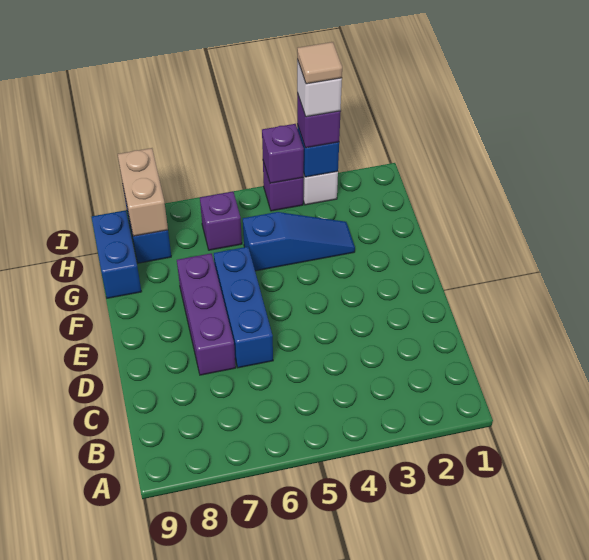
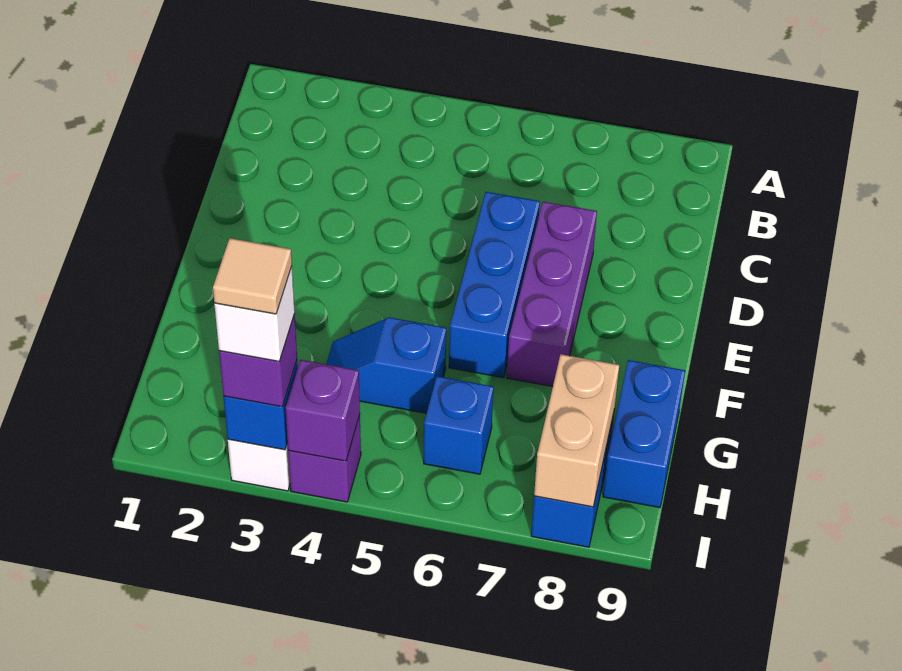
blue slope G3:G5 level 1 top 5 -> blue slope G4:G5 level 1 top 5
purple brick H6 level 1 -> blue brick H6 level 1

